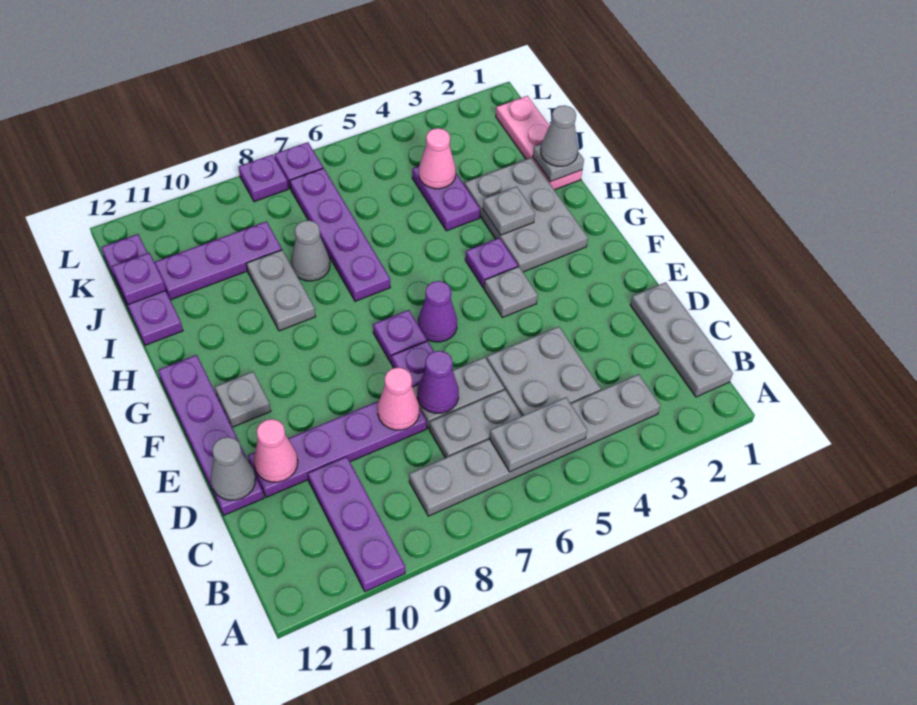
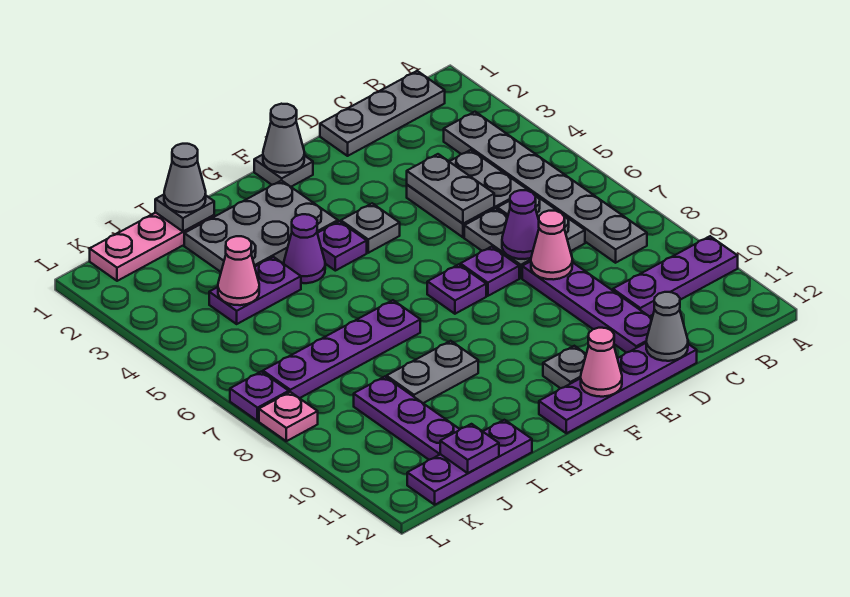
grey plate B5:B6 level 2 -> grey plate D4:D5 level 2
pink cone D11 level 2 -> pink cone F12 level 2
purple cone F6 level 1 -> purple cone H4 level 1
grey plate H3 level 2 -> grey plate F1 level 1
grey cone I8 level 1 -> grey cone F1 level 2
purple plate L8 level 1 -> pink plate L8 level 1

